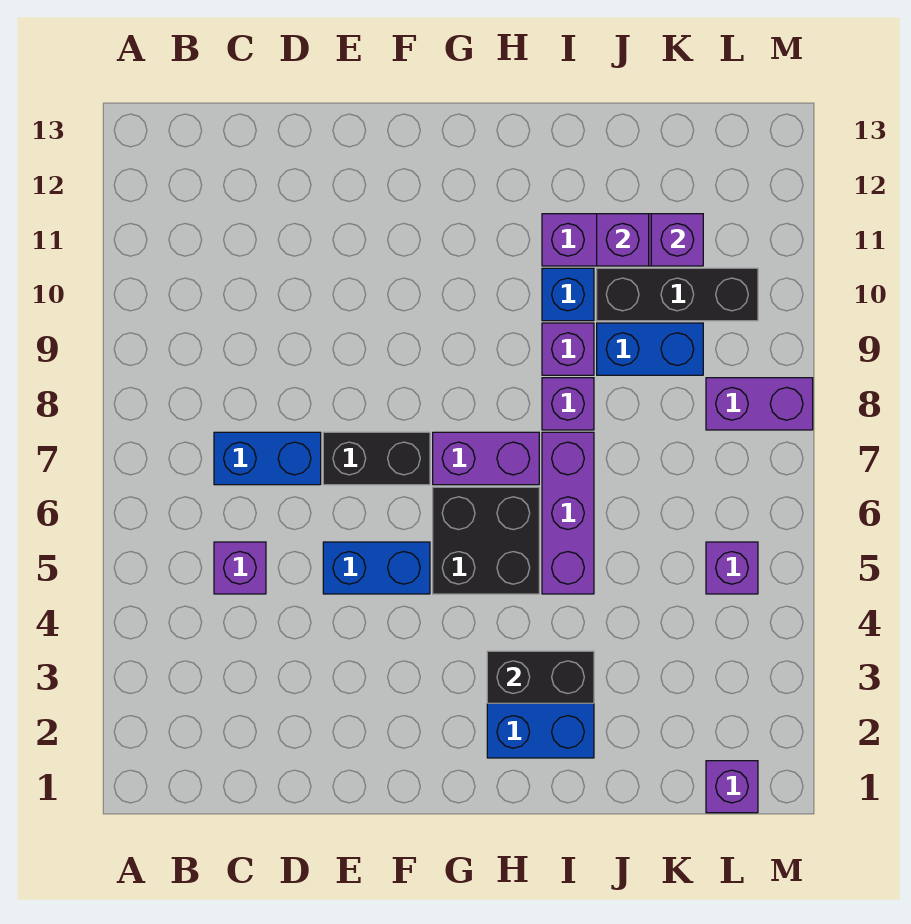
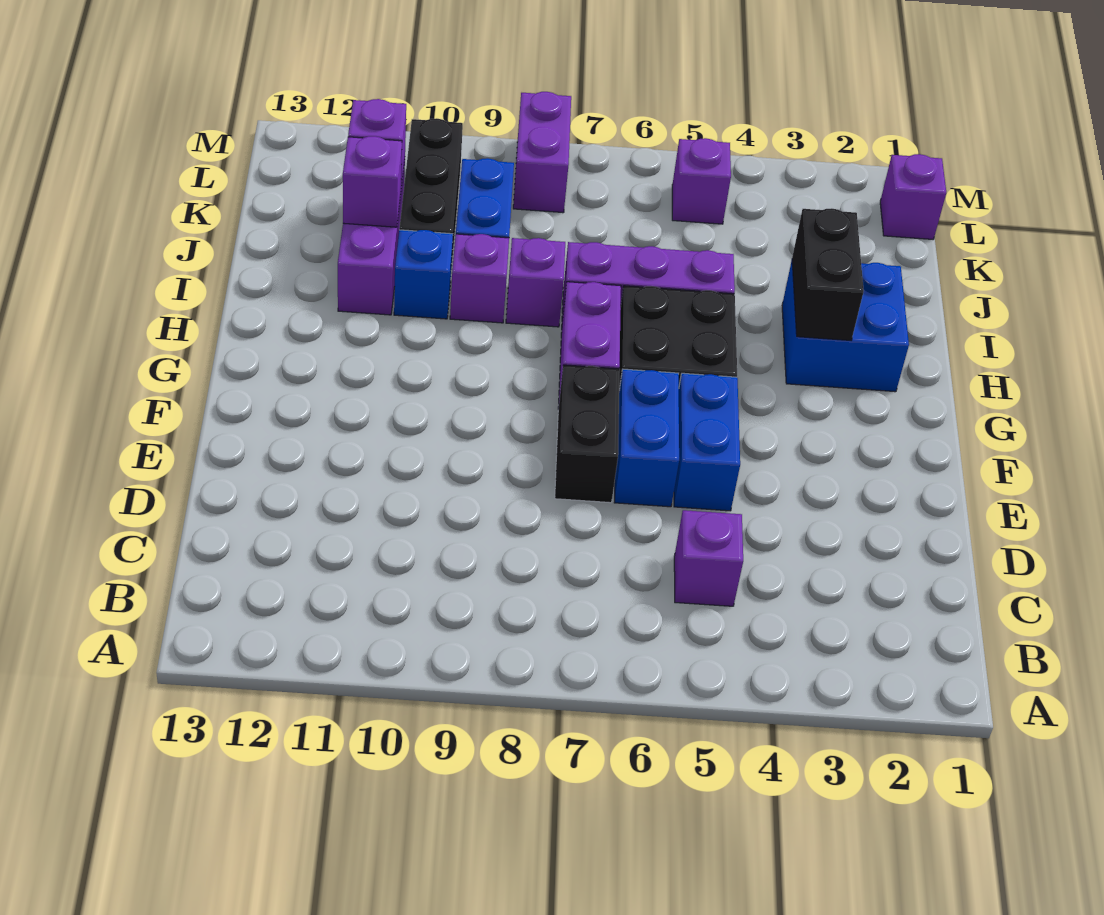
blue brick C7:D7 level 1 -> blue brick E6:F6 level 1

